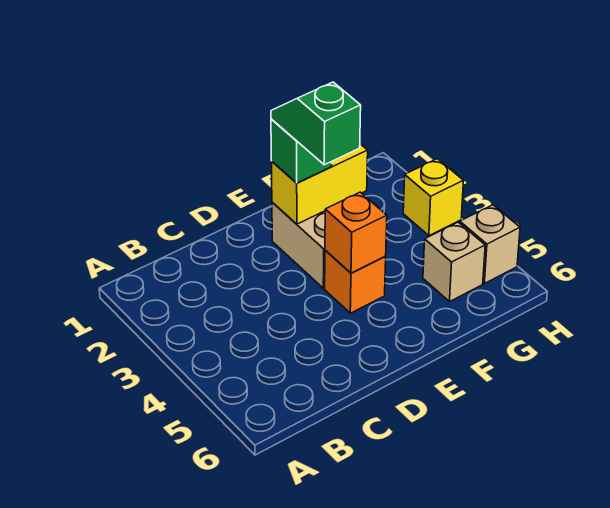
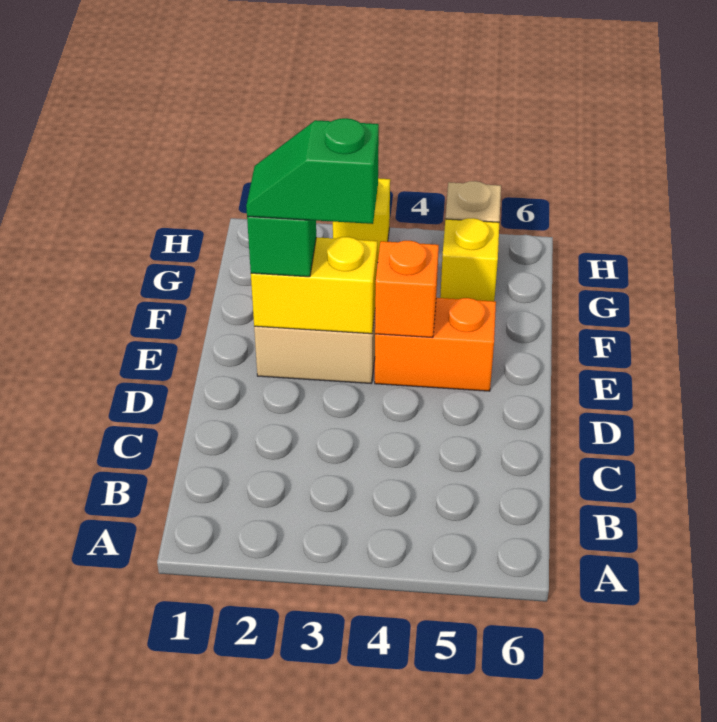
yellow brick E2:F2 level 2 -> yellow brick E2:E3 level 2
orange brick E4 level 1 -> orange brick E4:E5 level 1
tan brick G5 level 1 -> yellow brick G5 level 1

